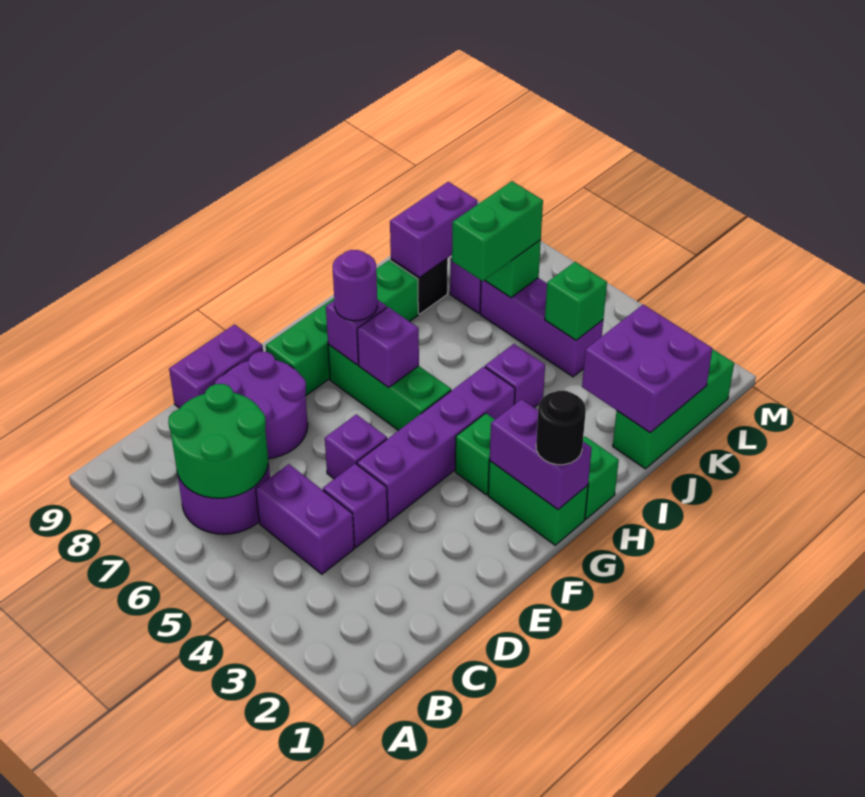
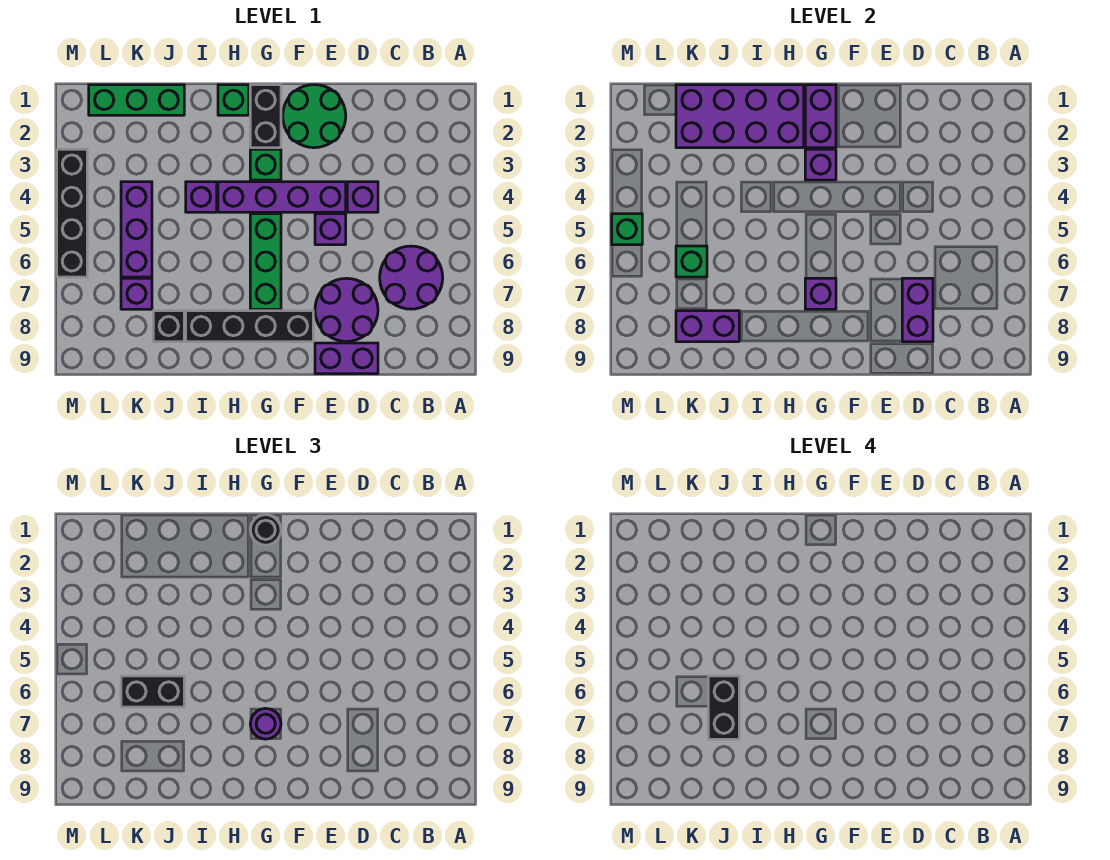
green round brick B6:C7 level 2 -> green round brick E1:F2 level 1
purple brick C4:C5 level 1 -> purple brick D7:D8 level 2
green brick F8:I8 level 1 -> black brick F8:I8 level 1
green brick G1:G2 level 1 -> black brick G1:G2 level 1
purple brick G6 level 2 -> purple brick G3 level 2
purple brick J1:K2 level 2 -> purple brick H1:K2 level 2
green brick J6:K6 level 3 -> black brick J6:K6 level 3
none -> black brick J6:J7 level 4
green brick K4 level 2 -> green brick M5 level 2
none -> black brick M3:M6 level 1

